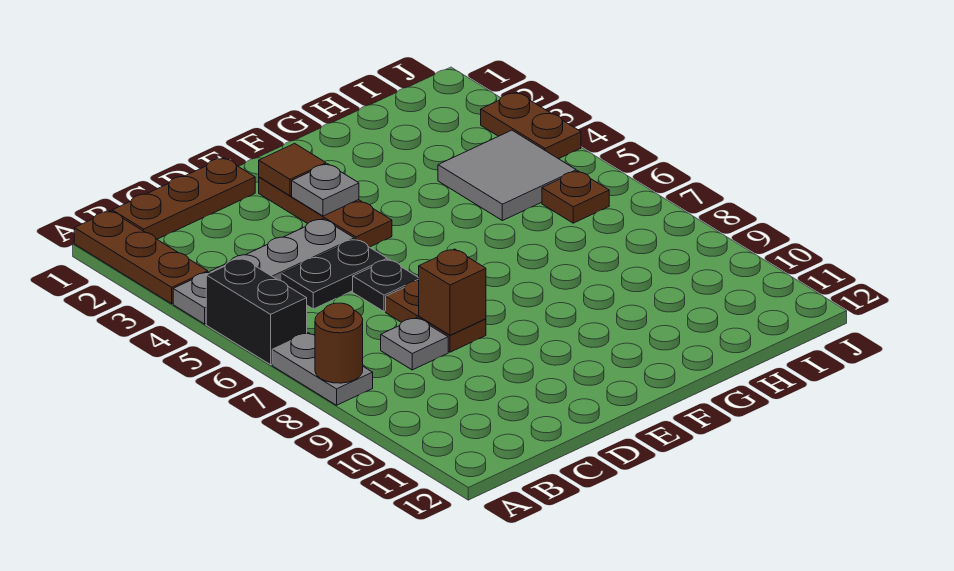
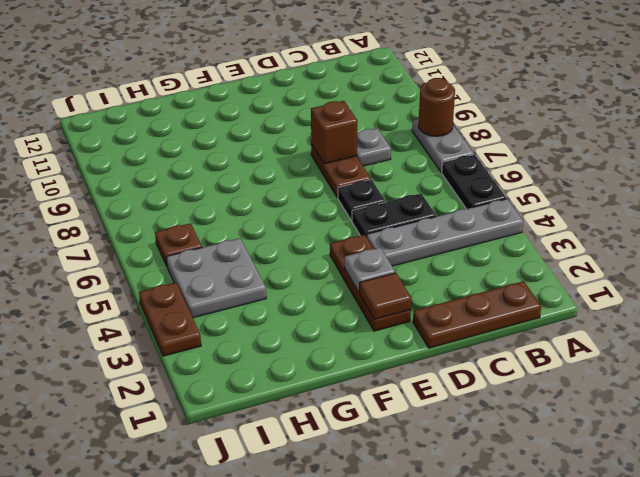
brown plate A1:A3 level 1 -> none
black brick A5:A6 level 1 -> black plate A5:A6 level 1
grey tile H4:I5 level 1 -> grey plate H4:I5 level 1

